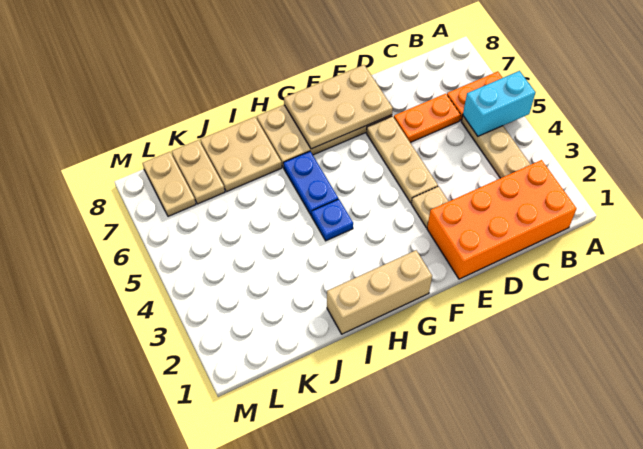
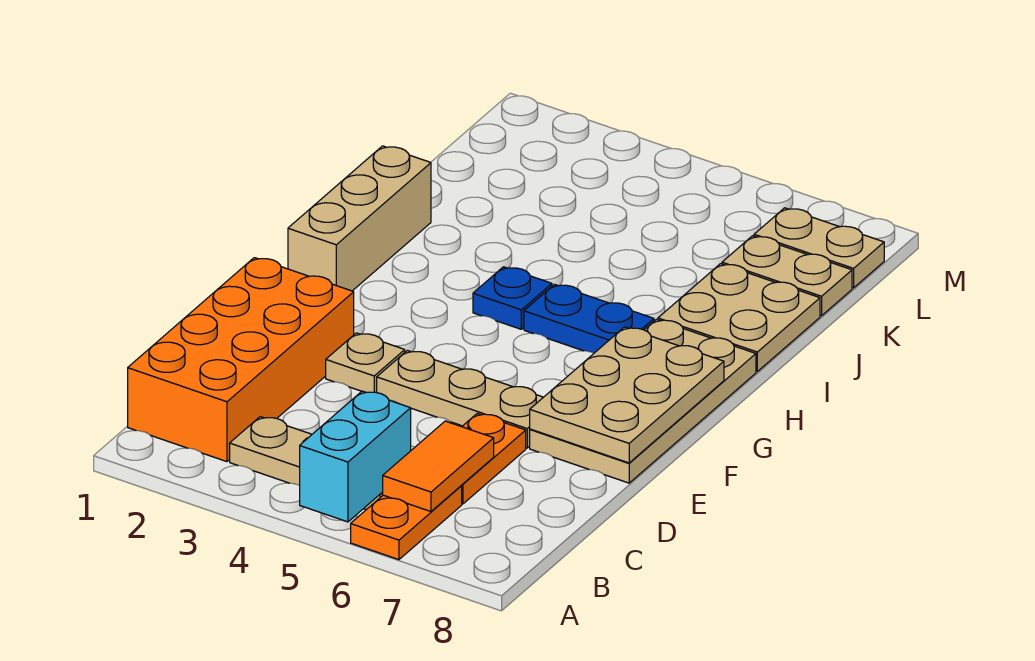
none -> orange tile B6:C6 level 2

